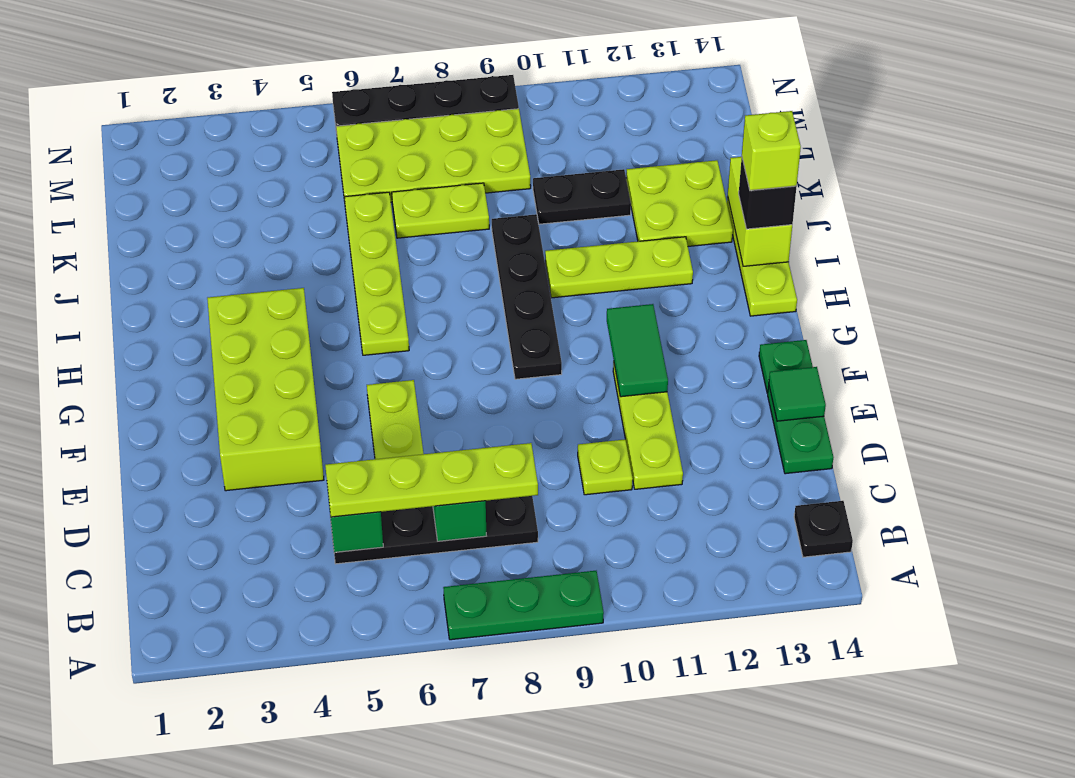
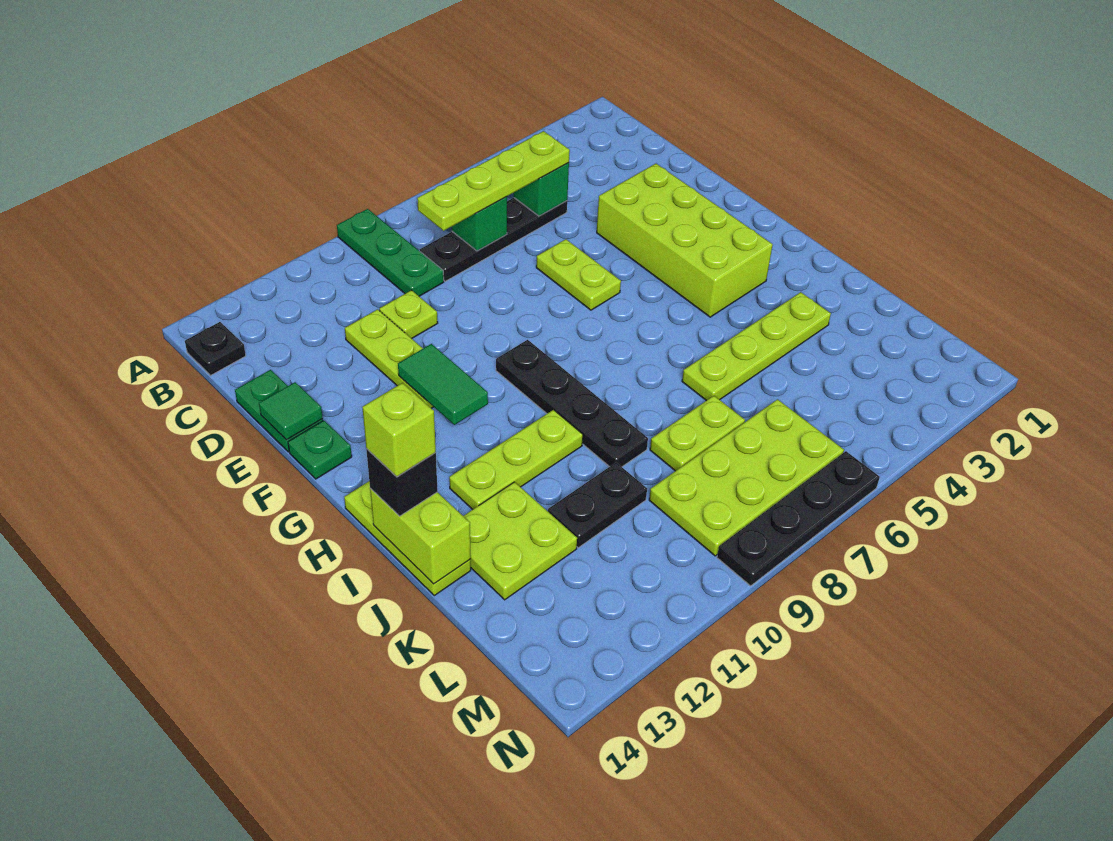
green plate A7:A9 level 1 -> green plate A9:C9 level 1
lime plate H6:K6 level 1 -> lime plate J3:J6 level 1

